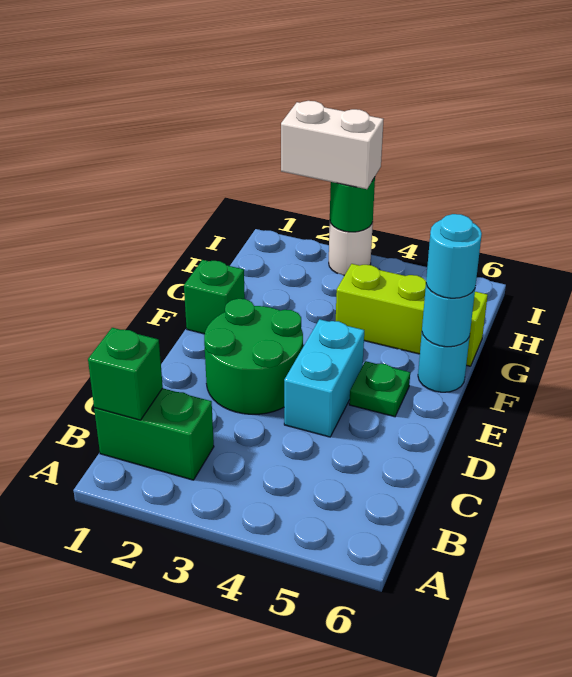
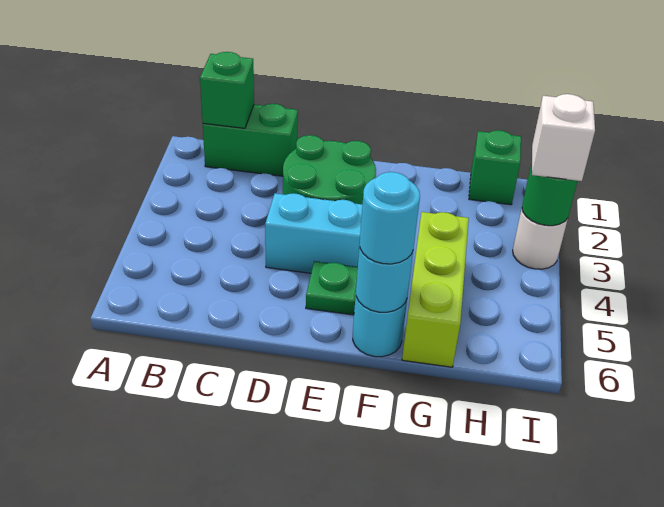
green brick B1:B2 level 1 -> green brick B1:C1 level 1
green brick F1 level 1 -> green brick H1 level 1
white brick I2:I3 level 3 -> white brick I3 level 3

